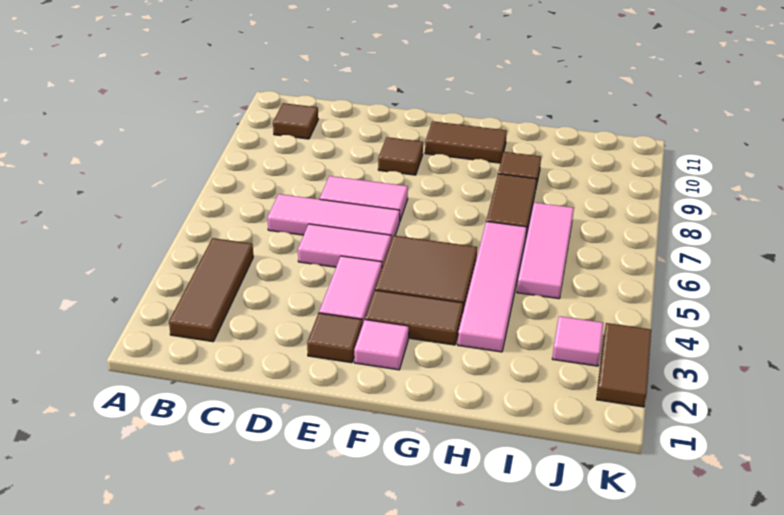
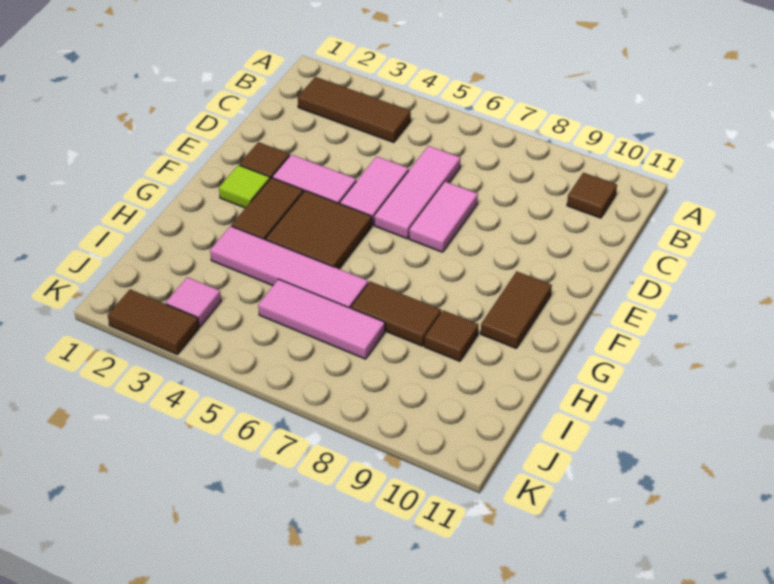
brown tile E9 level 1 -> none
pink tile F2 level 1 -> lime tile F2 level 1

